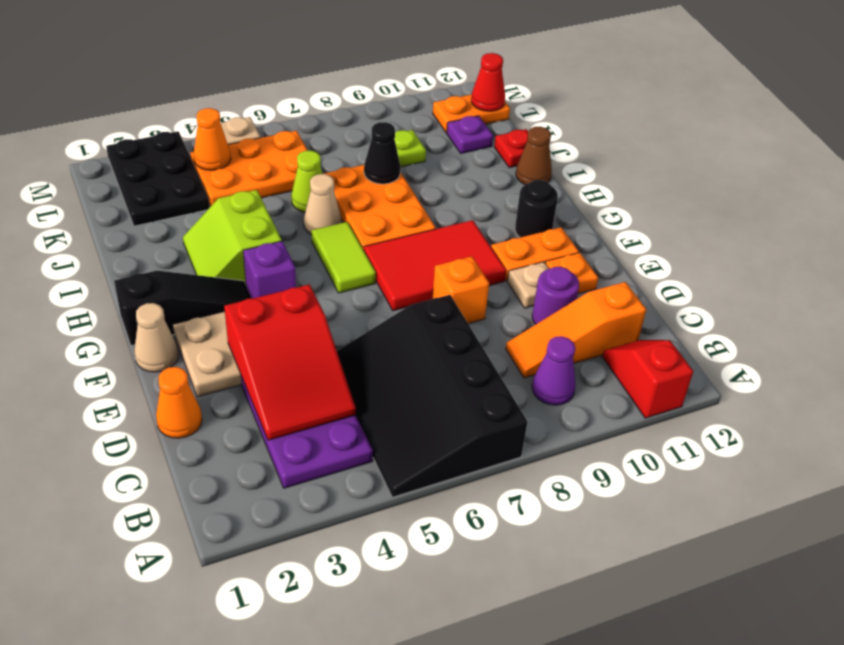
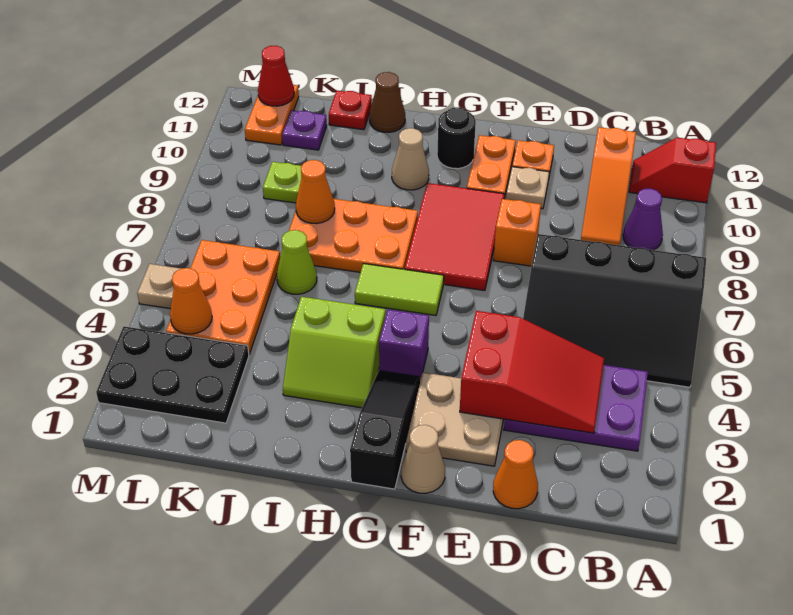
purple round brick D10 level 1 -> none
tan cone I6 level 1 -> tan cone H10 level 1
black cone J8 level 2 -> orange cone J8 level 2

